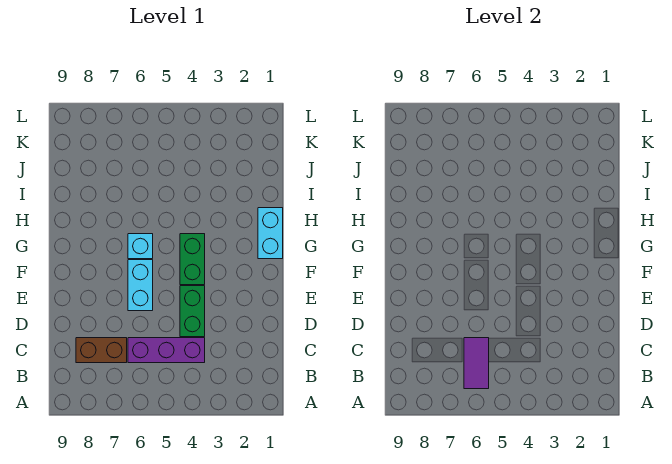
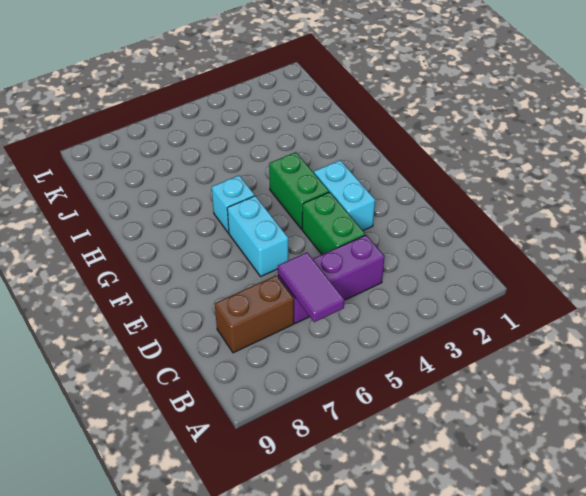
cyan brick G1:H1 level 1 -> cyan brick E3:F3 level 1

